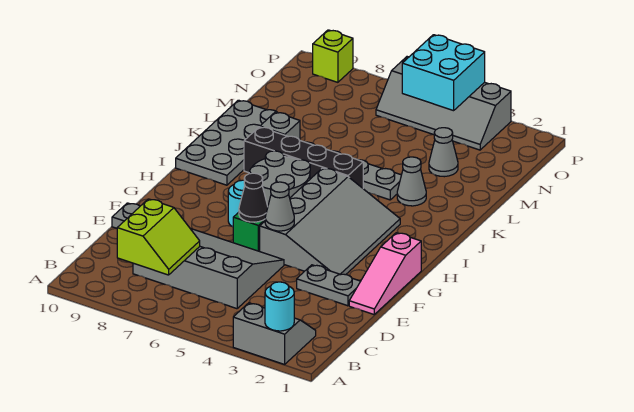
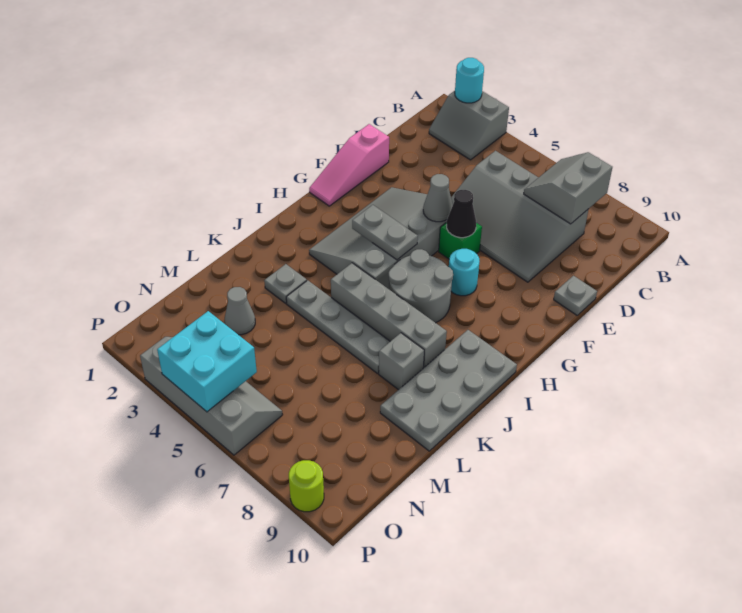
lime slope B7:C8 level 2 top 8 -> grey slope B7:C8 level 2 top 8
pink slope E1:G1 level 1 top G -> pink slope E1:G1 level 1 top E
grey plate E2:E3 level 1 -> grey plate H4:H5 level 2
black brick J5:J8 level 1 -> grey brick J5:J8 level 1
grey cone K3 level 1 -> grey plate K3 level 1
lime brick P9 level 1 -> lime round brick P9 level 1

